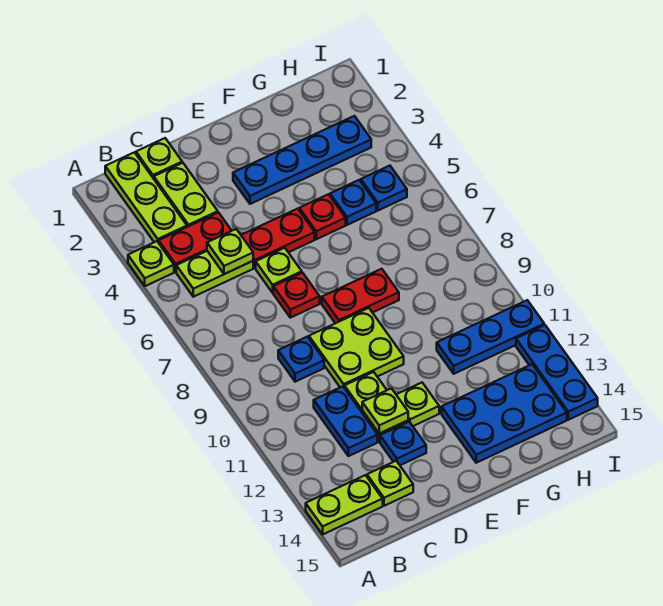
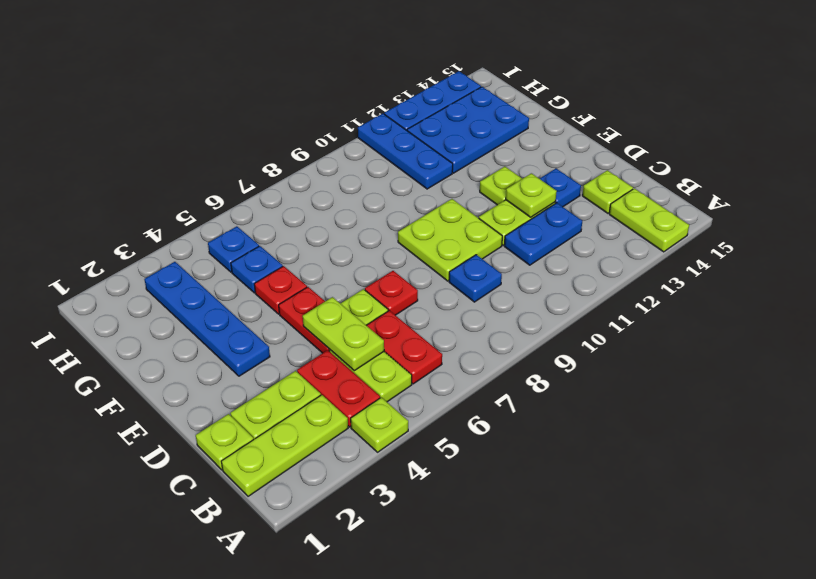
lime plate C5 level 2 -> lime plate C5:D5 level 2
red plate E8:F8 level 1 -> red plate B6:C6 level 1
blue plate F13:H14 level 1 -> blue plate G12:H14 level 1

